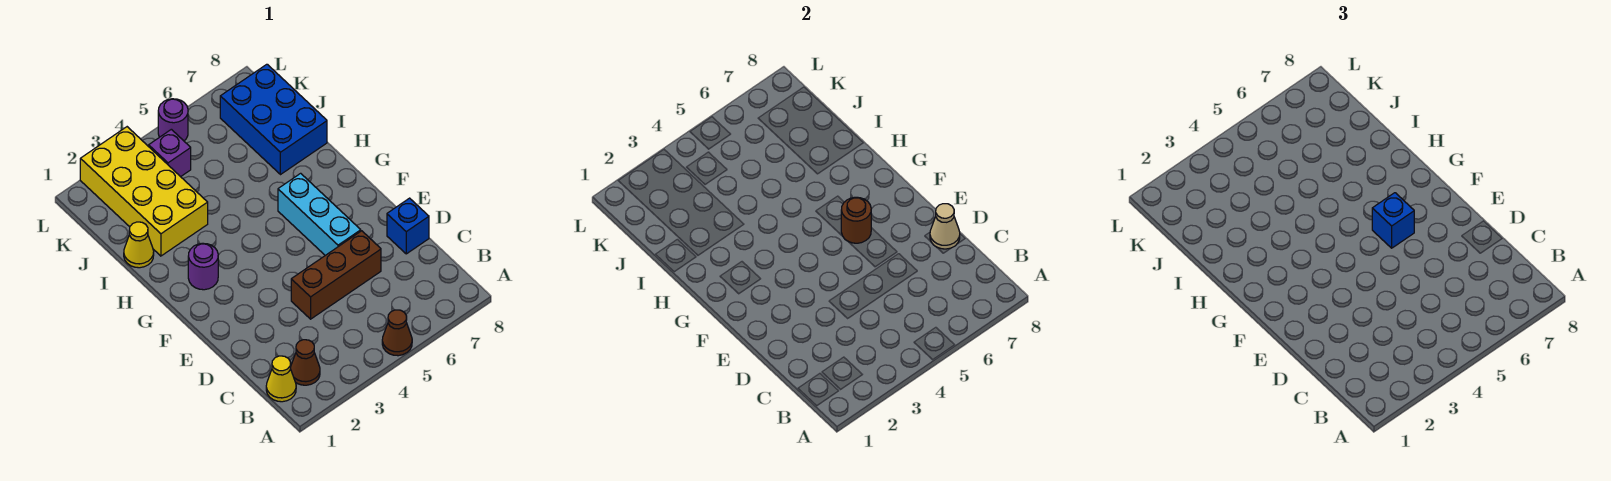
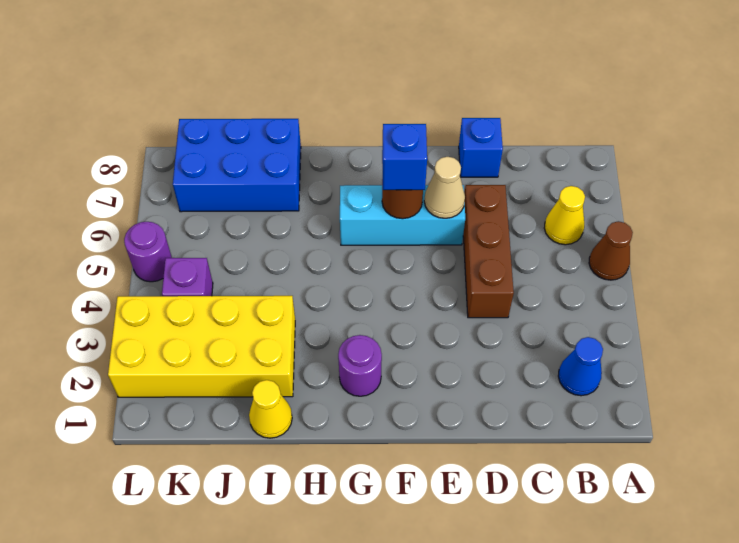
yellow cone B1 level 1 -> yellow cone B6 level 1
brown cone B2 level 1 -> blue cone B2 level 1
tan cone D8 level 2 -> tan cone E6 level 2

